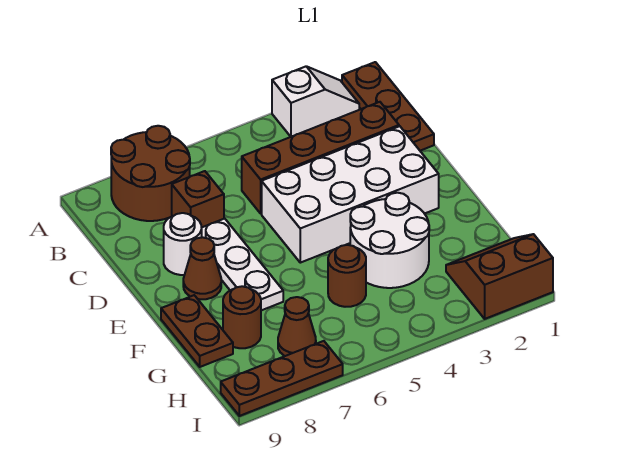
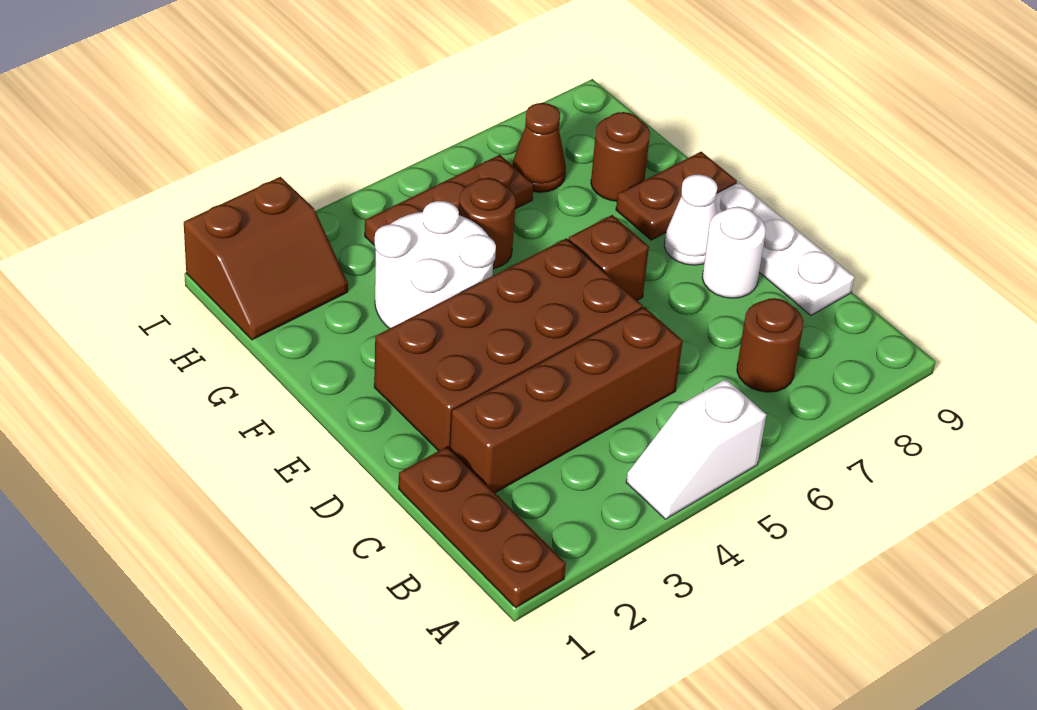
white slope A2:A3 level 1 top 3 -> white slope A4:A5 level 1 top 5
brown round brick A7:B8 level 1 -> brown round brick B7 level 1
brown brick C7 level 1 -> brown brick E6 level 1
white brick D2:E5 level 1 -> brown brick D2:E5 level 1
white plate D7:F7 level 1 -> white plate C9:E9 level 1
brown cone E8 level 1 -> white cone E8 level 1
brown plate F9:G9 level 1 -> brown plate F8:F9 level 1
brown plate I7:I9 level 1 -> brown plate H4:H6 level 1

